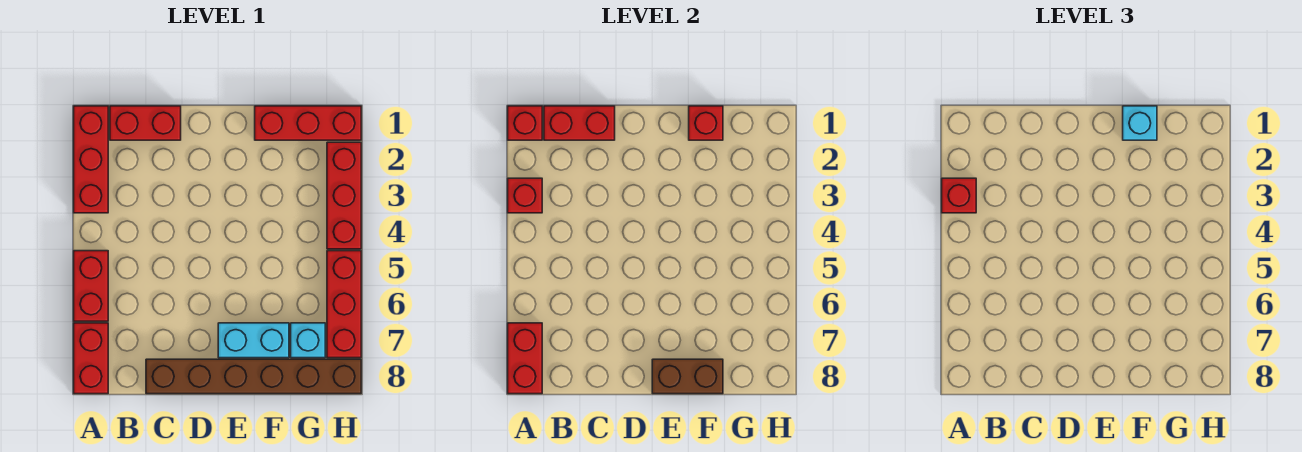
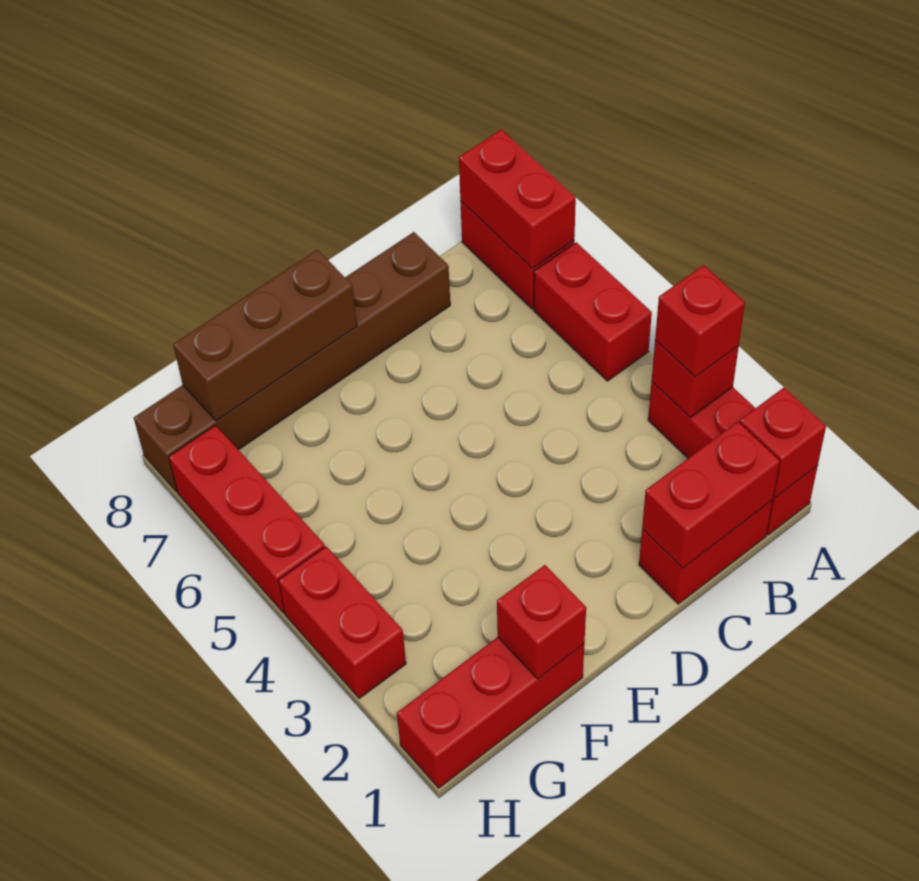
cyan brick E7:F7 level 1 -> none
brown brick E8:F8 level 2 -> brown brick E8:G8 level 2
cyan brick F1 level 3 -> none
cyan brick G7 level 1 -> none
red brick H2:H4 level 1 -> red brick H3:H4 level 1

